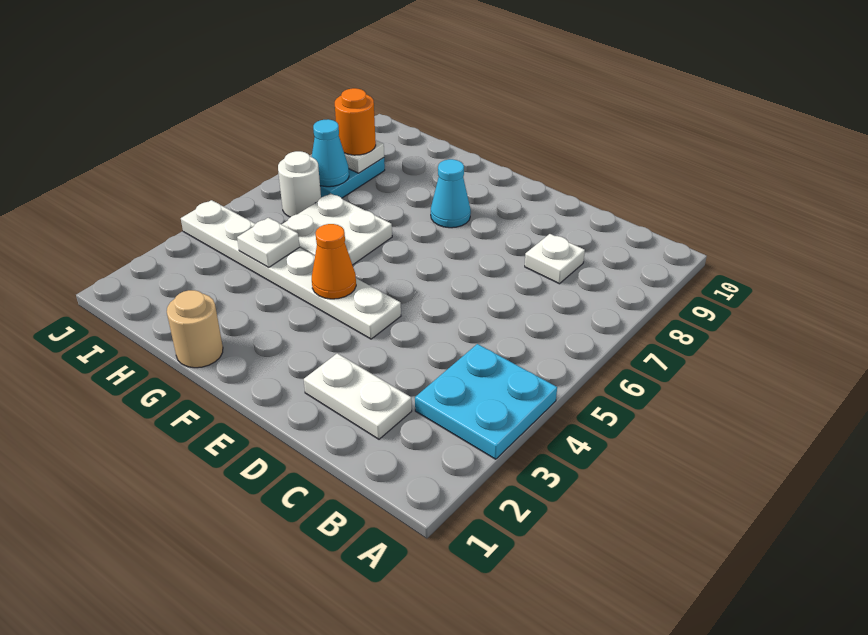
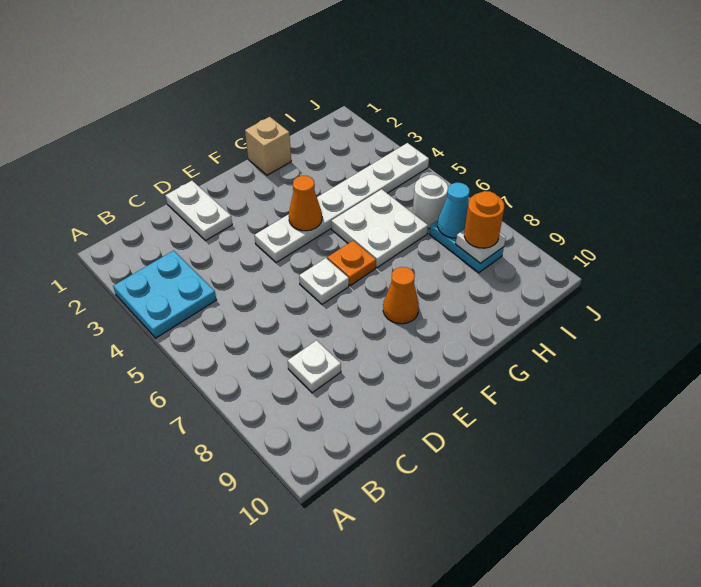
white plate C2:D2 level 1 -> white plate D1:D2 level 1
none -> orange plate F6 level 1
cyan cone F8 level 1 -> orange cone F8 level 1
tan round brick G1 level 1 -> tan brick G1 level 1
white plate H4 level 2 -> white plate E6 level 1

